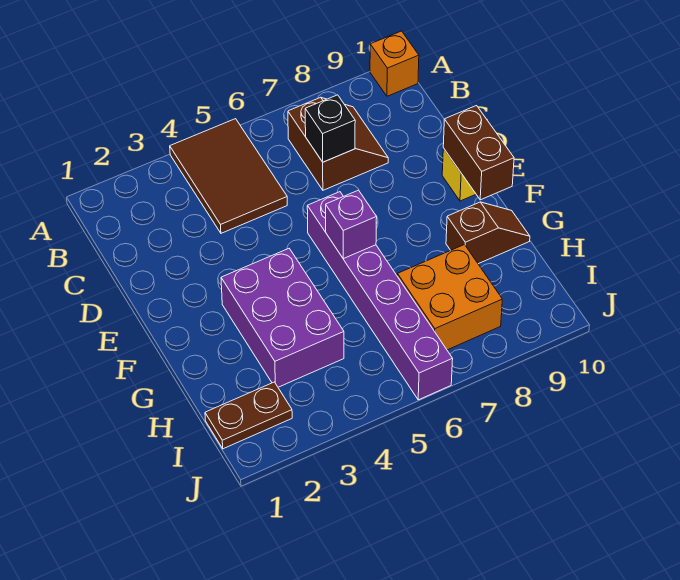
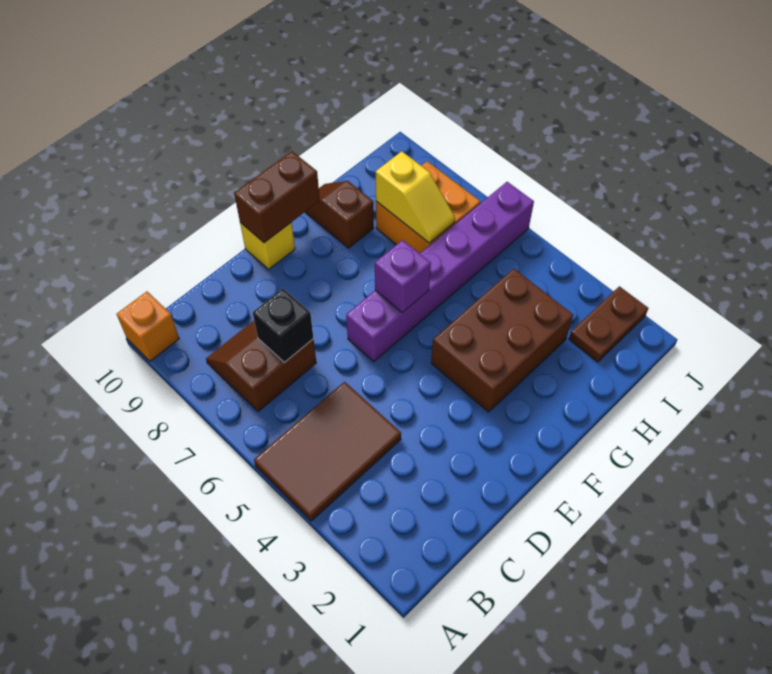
purple brick F3:H4 level 1 -> brown brick F3:H4 level 1
none -> yellow slope H7:H8 level 2 top 8
brown plate I1:I2 level 1 -> brown plate I2:J2 level 1

